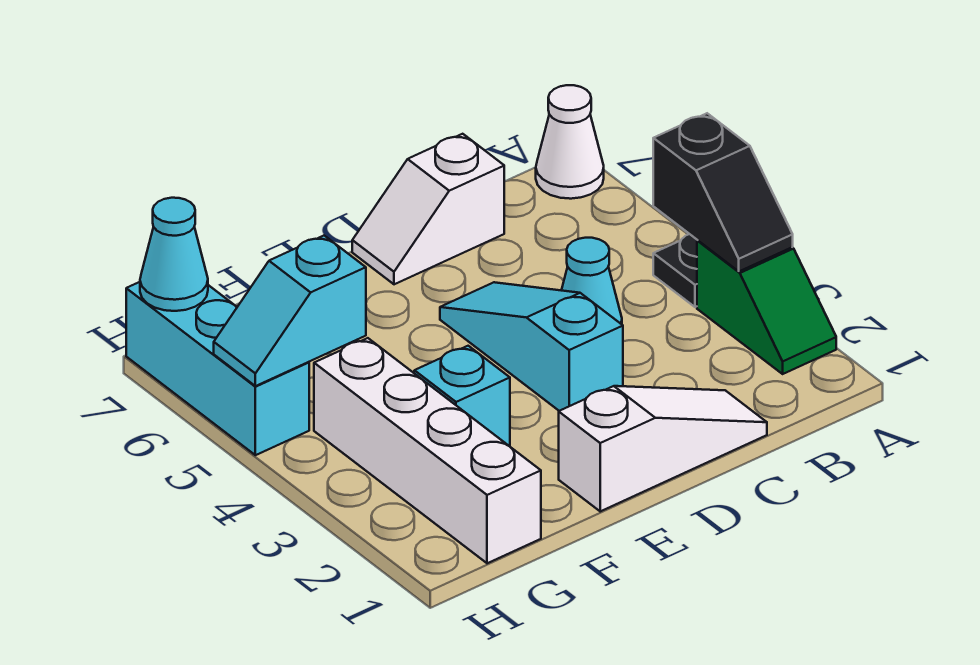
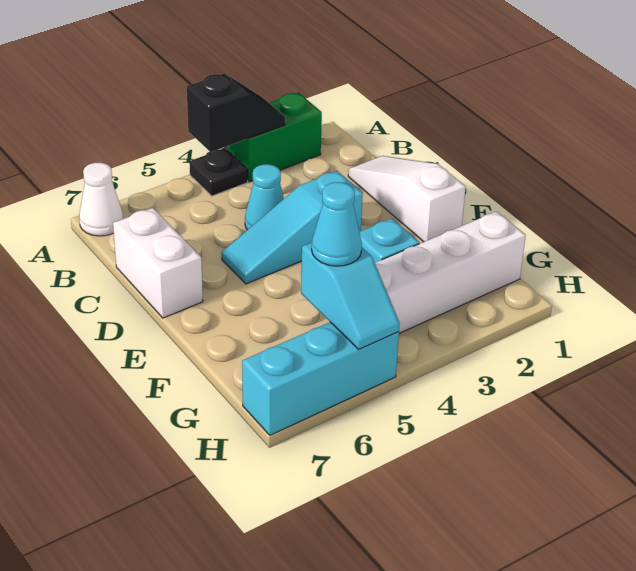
green slope A2:A3 level 1 top 3 -> green brick A2:A3 level 1
white slope C7:D7 level 1 top C -> white brick C7:D7 level 1
cyan cone H7 level 2 -> cyan cone G5 level 3

